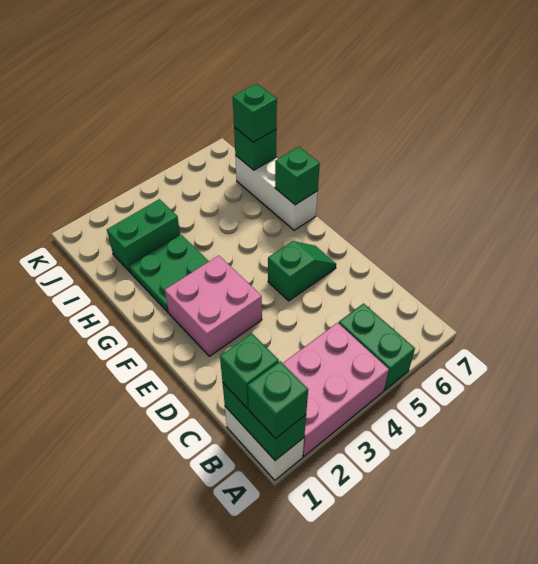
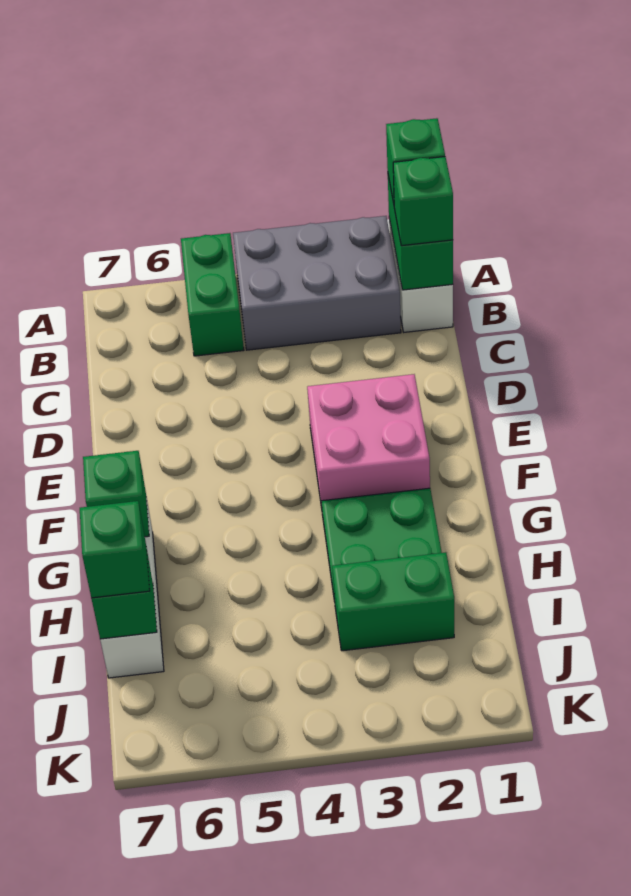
pink brick A2:B4 level 1 -> grey brick A2:B4 level 1
green slope E5:E6 level 1 top 5 -> none

